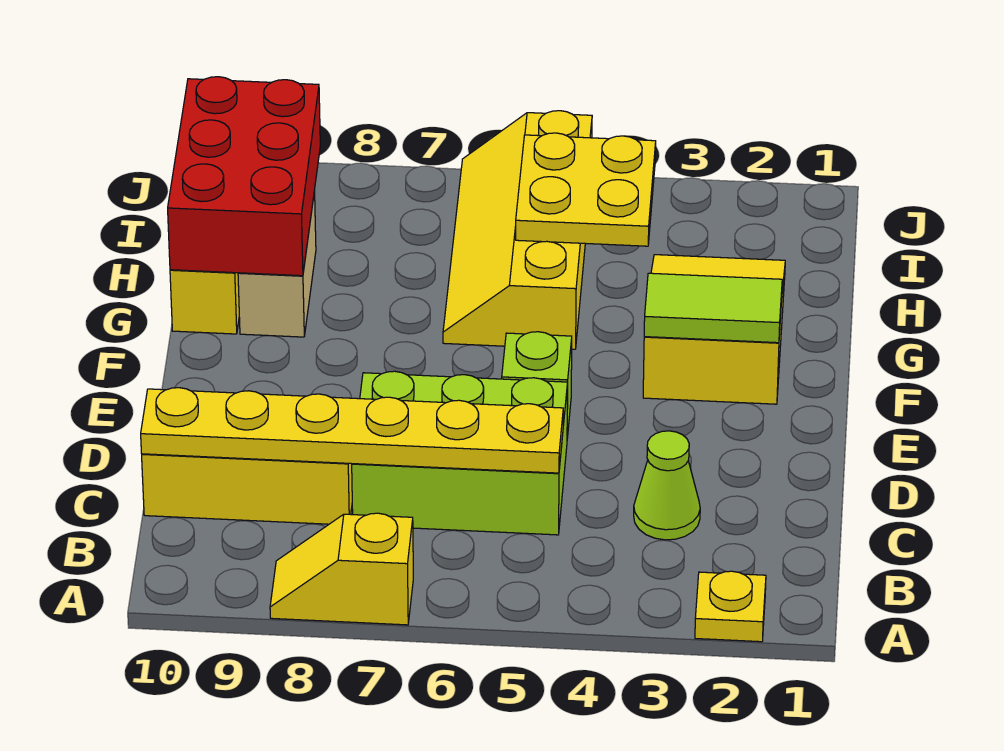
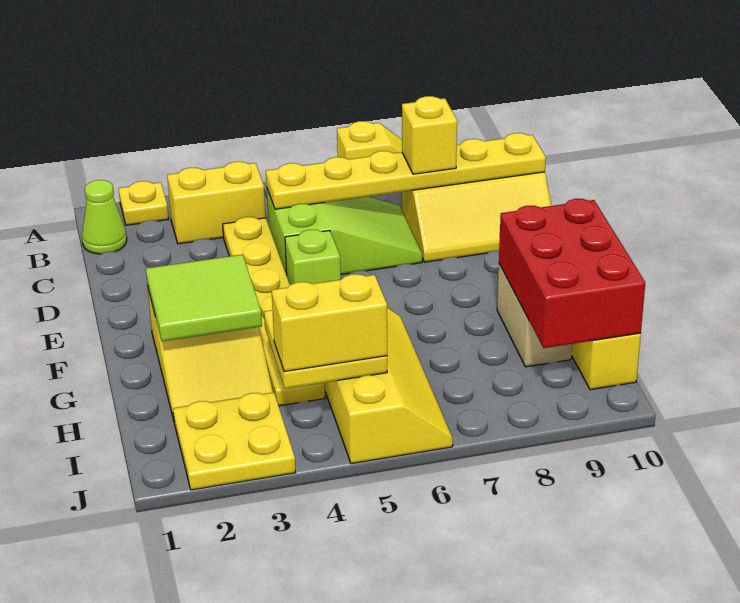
none -> yellow brick B3:B4 level 1
lime cone C3 level 1 -> lime cone B1 level 1
none -> yellow plate C4:H4 level 1
lime brick C5:D7 level 1 -> lime slope C5:D7 level 1 top 5
none -> yellow brick C8 level 3
lime tile F2:F3 level 2 -> lime tile F2:G3 level 2
none -> yellow plate I2:J3 level 1
none -> yellow brick I4:I5 level 3

